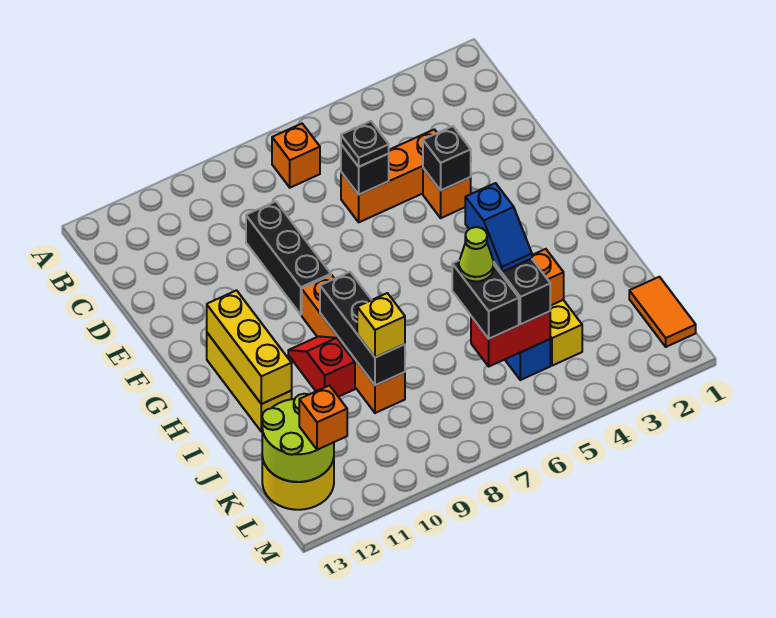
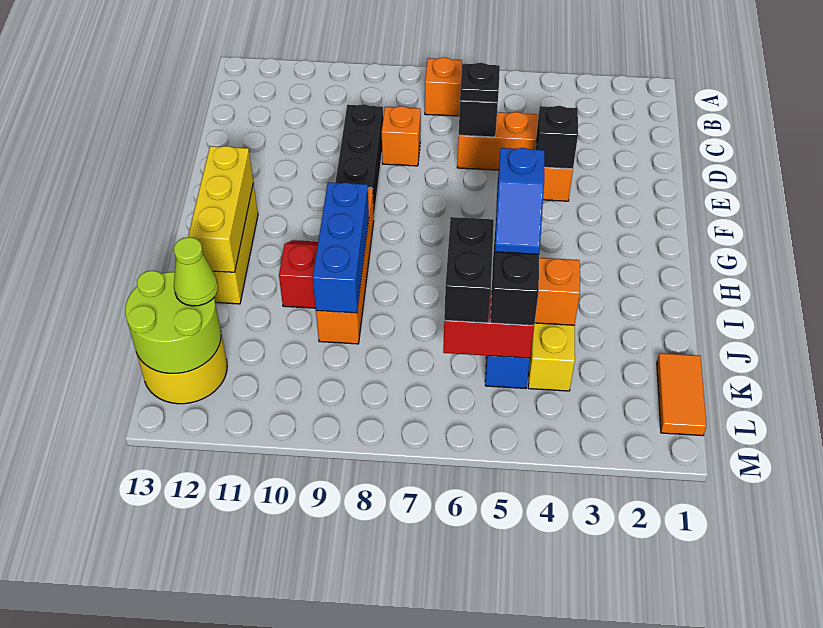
black brick H9:J9 level 2 -> blue brick H9:J9 level 2
lime cone J6 level 4 -> lime cone K12 level 3
yellow brick J9 level 3 -> none
orange brick L12 level 3 -> orange brick D8 level 1

